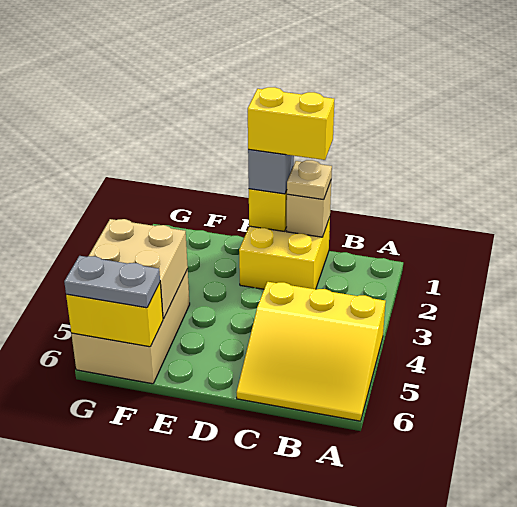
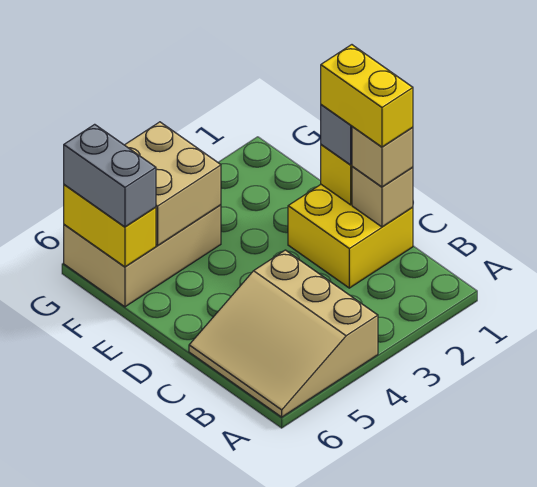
yellow slope A4:C6 level 1 top 4 -> tan slope A4:C6 level 1 top 4
tan plate C1 level 3 -> tan brick C1 level 3
grey plate F6:G6 level 3 -> grey brick F6:G6 level 3

